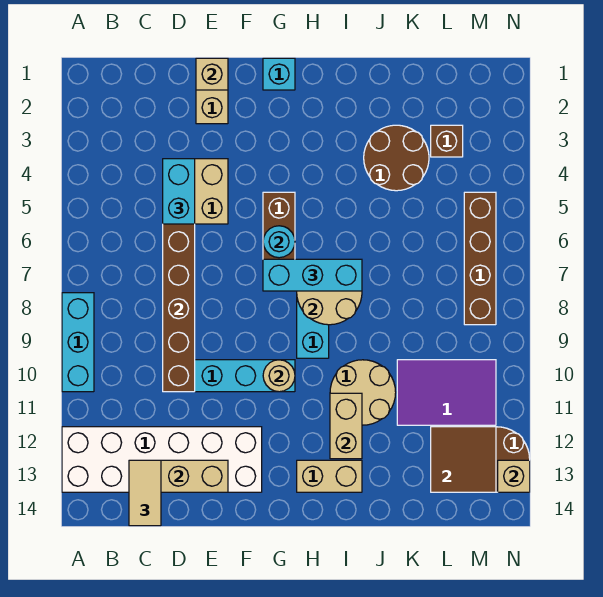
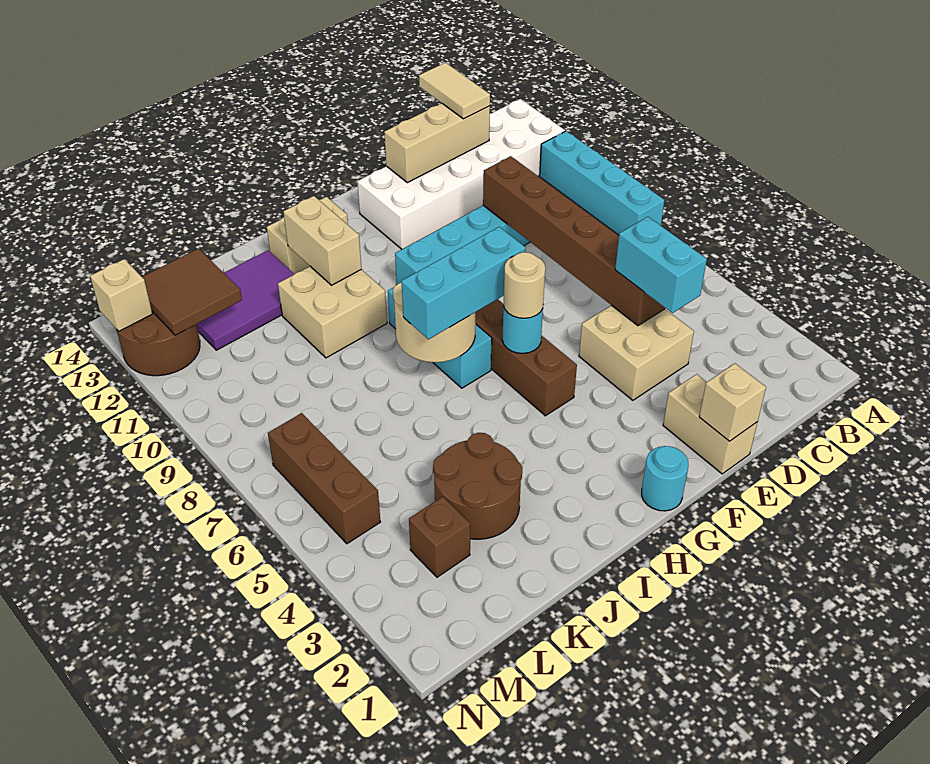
cyan brick A8:A10 level 1 -> cyan brick A8:A11 level 1
cyan brick G1 level 1 -> cyan round brick G1 level 1
tan round brick G10 level 2 -> tan round brick G6 level 3
tan round brick I10:J11 level 1 -> tan brick I10:J11 level 1
purple tile K10:M11 level 1 -> purple tile J12:L13 level 1
brown brick M5:M8 level 1 -> brown brick M5:M7 level 1

